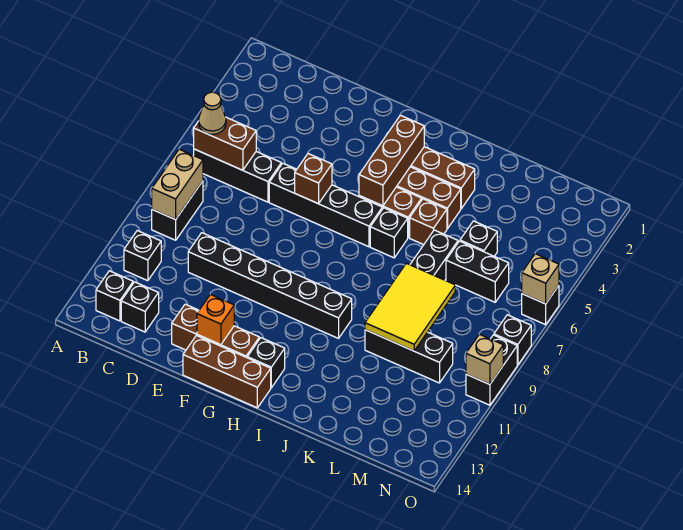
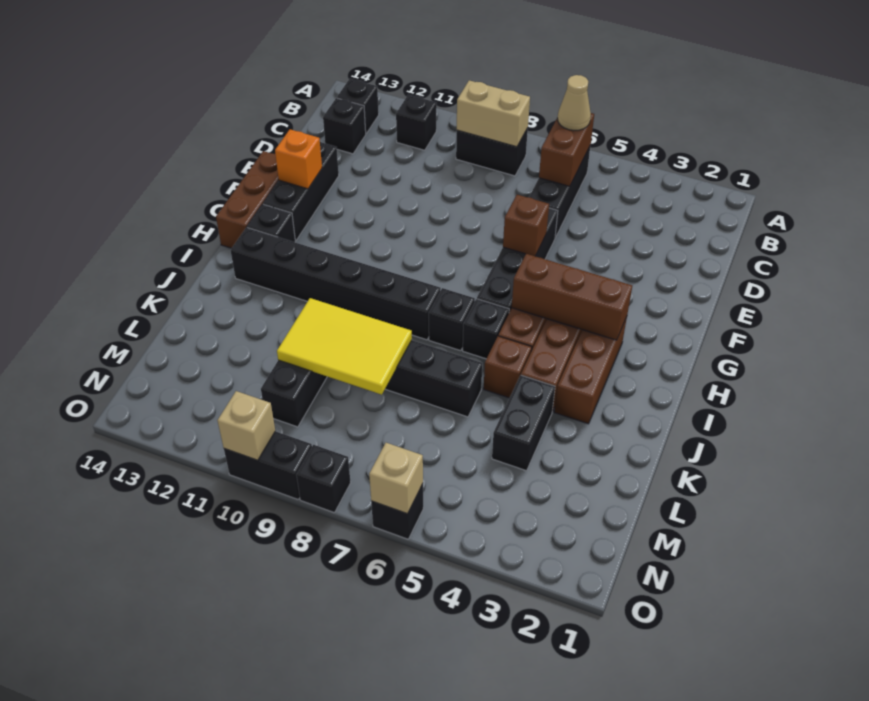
black brick D10:I10 level 1 -> black brick I8:I13 level 1
brown brick E13:G13 level 1 -> black brick E13:G13 level 1
black brick L5 level 1 -> black brick I7 level 1
black brick L6:M6 level 1 -> black brick K4:L4 level 1

